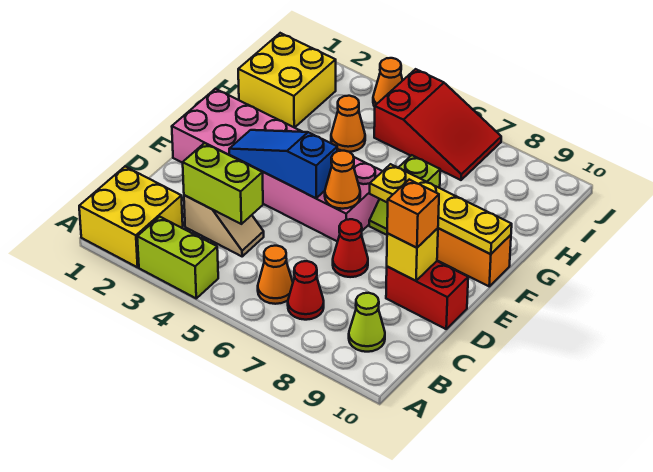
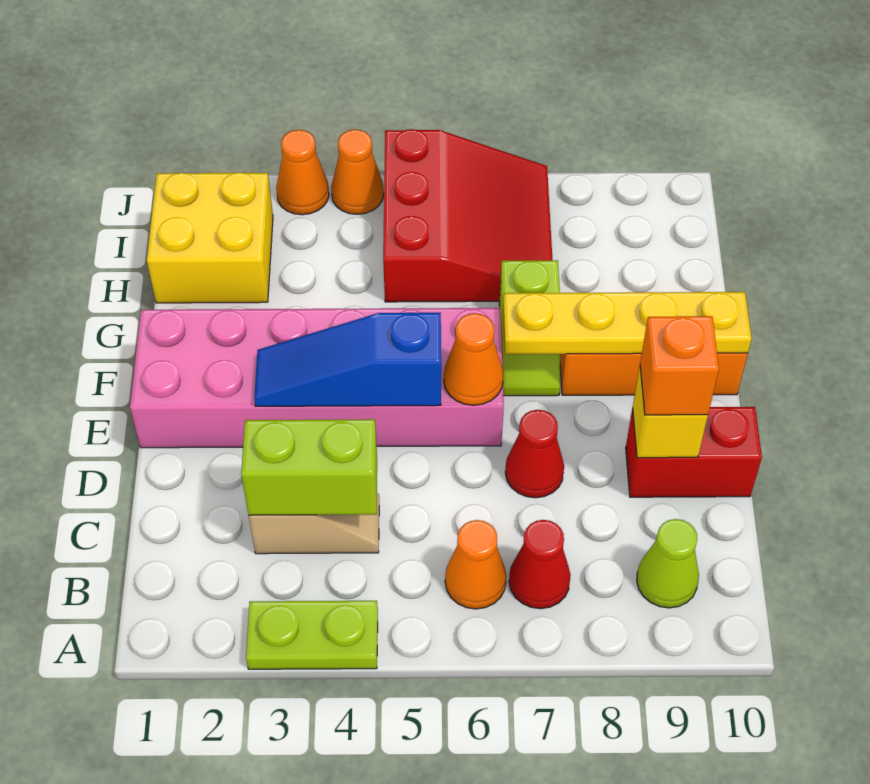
yellow brick A1:B2 level 1 -> none
lime brick A3:A4 level 1 -> lime plate A3:A4 level 1
orange cone H4 level 1 -> orange cone J3 level 1
red slope I5:J7 level 1 top 5 -> red slope H5:J7 level 1 top 5

